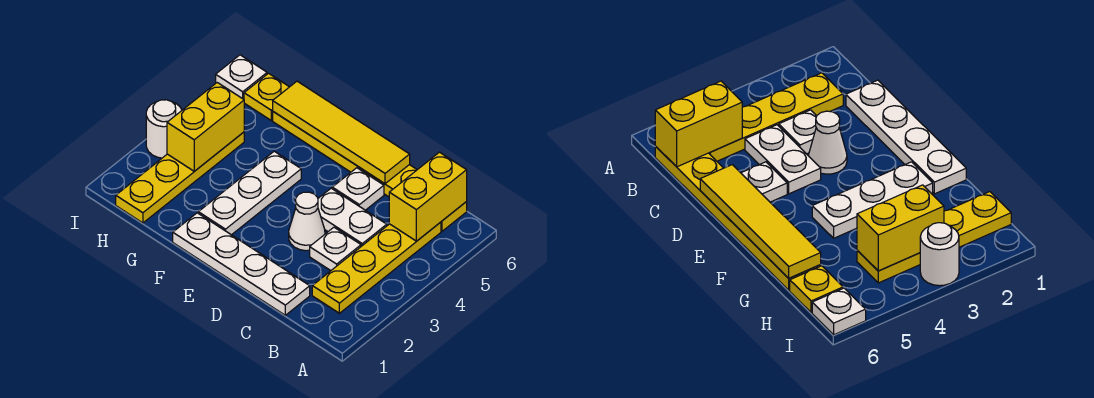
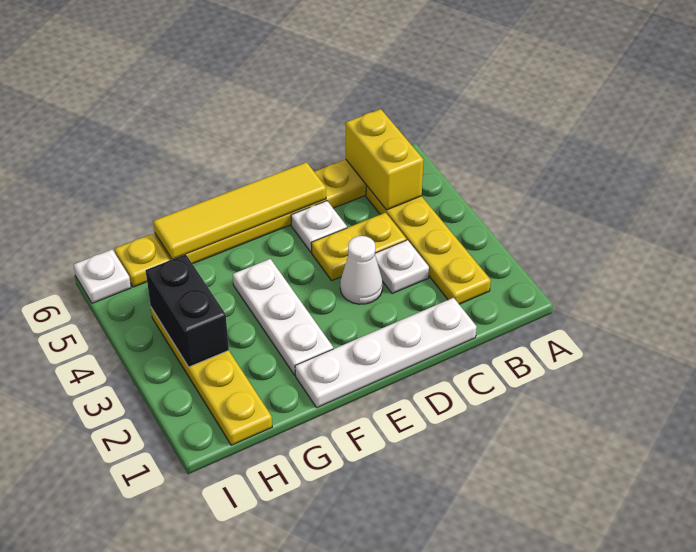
white plate C4:D4 level 1 -> yellow plate C4:D4 level 1
yellow brick H3:H4 level 2 -> black brick H3:H4 level 2
white round brick I3 level 1 -> none

